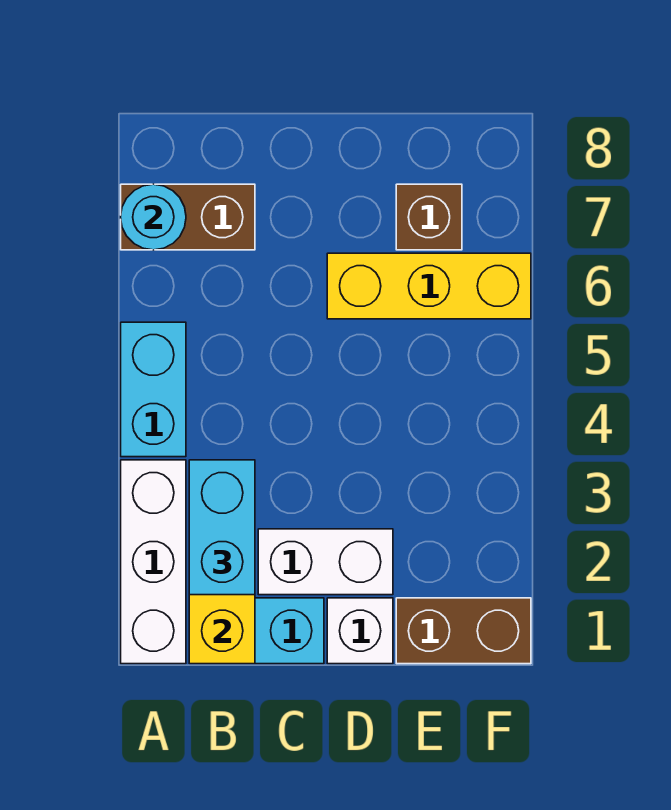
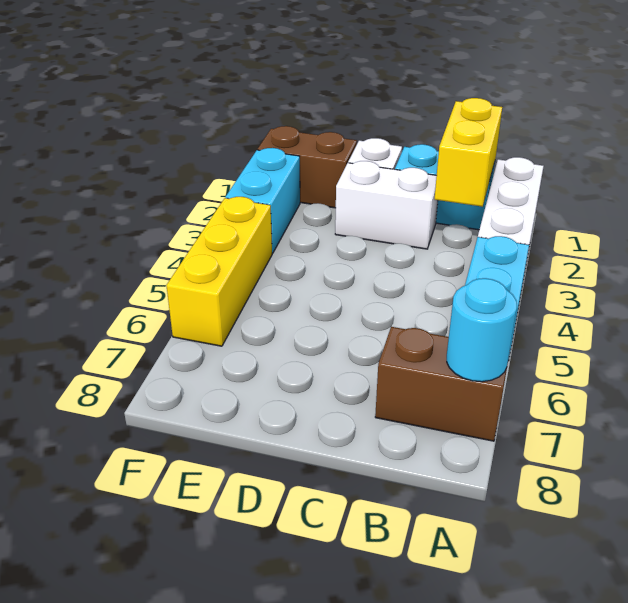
cyan brick B2:B3 level 3 -> cyan brick F2:F3 level 1
yellow brick D6:F6 level 1 -> yellow brick F4:F6 level 1
brown brick E7 level 1 -> none

